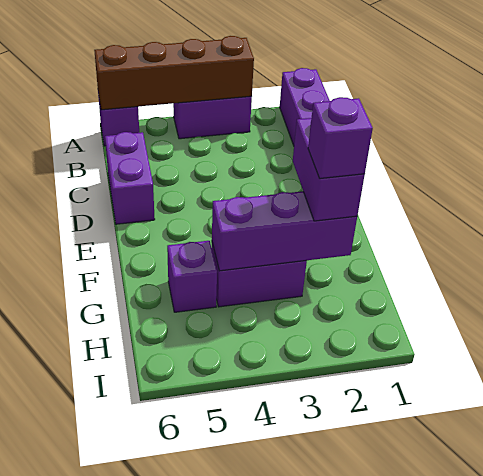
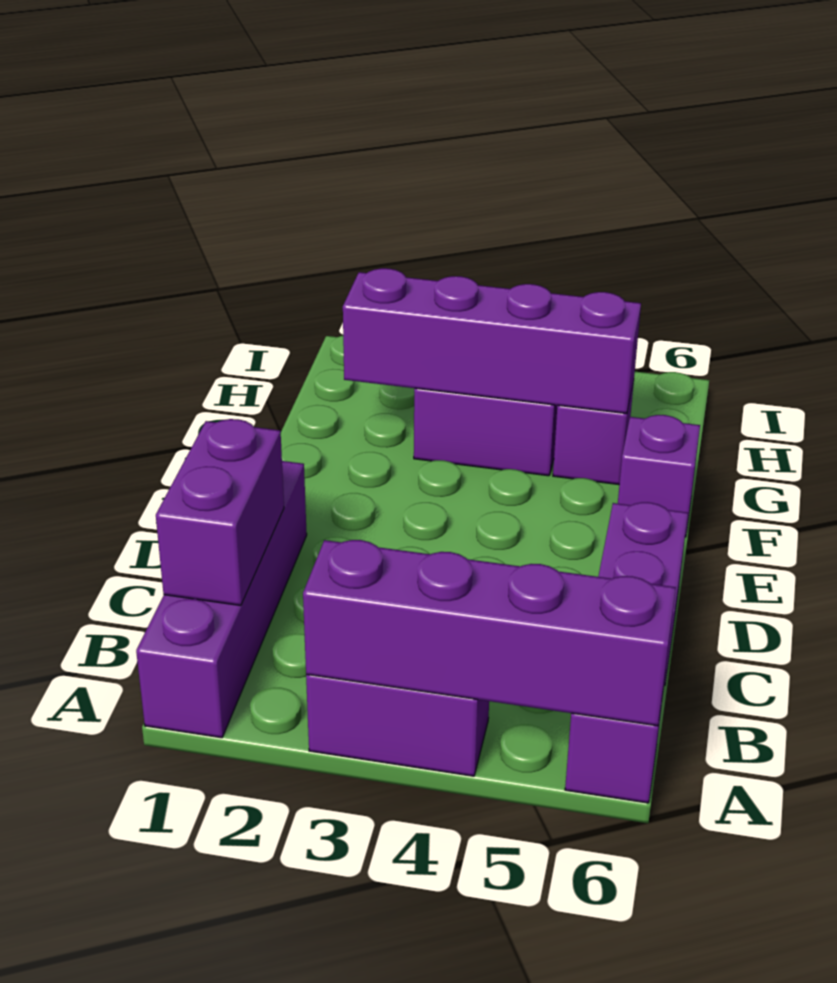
brown brick A3:A6 level 2 -> purple brick A3:A6 level 2
purple brick F2:G2 level 3 -> purple brick B1:C1 level 2
purple brick G2:G4 level 2 -> purple brick G2:G5 level 2
purple brick G2 level 4 -> purple brick F6 level 1

